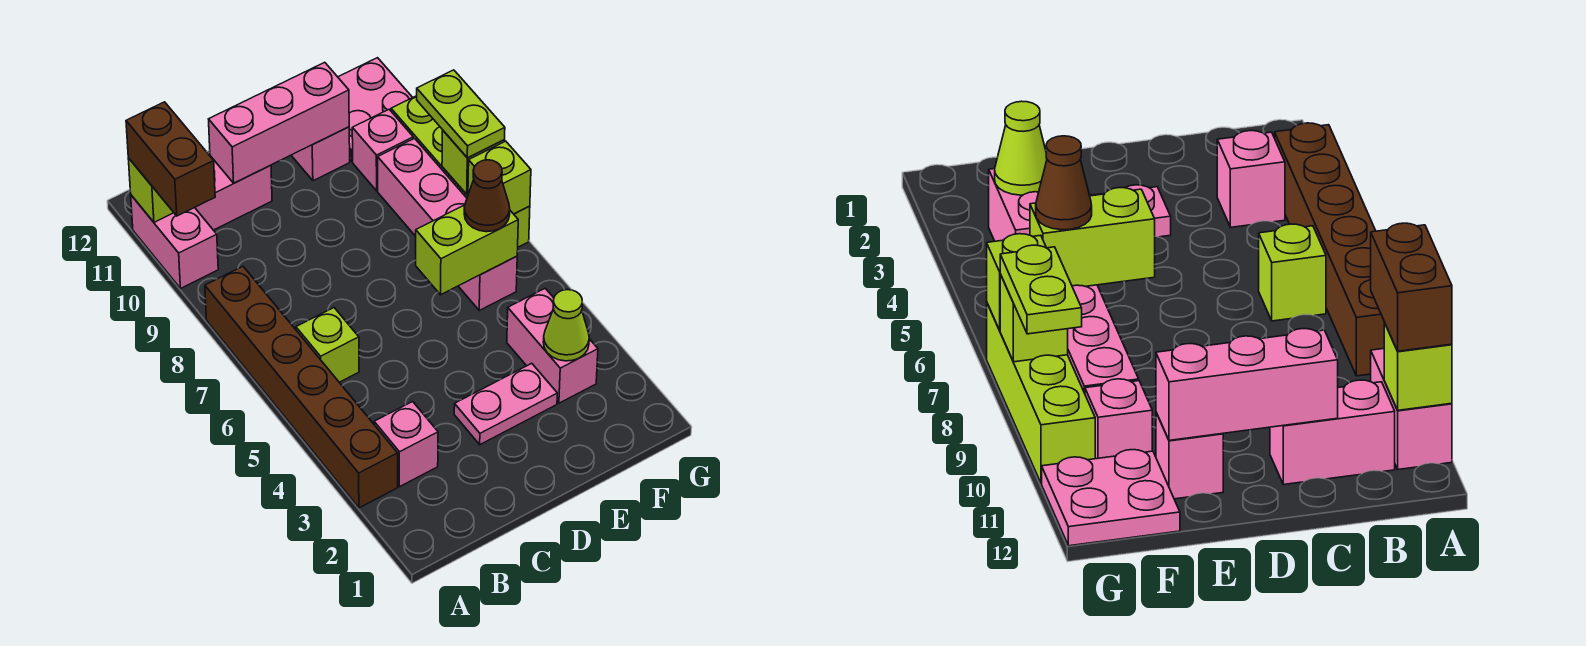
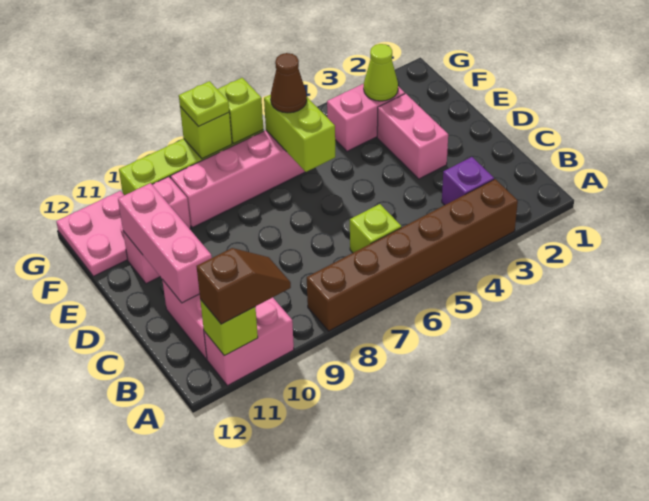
brown brick A10:A11 level 3 -> brown slope A10:A11 level 3 top 11
pink brick B3 level 1 -> purple brick B3 level 1
pink plate D3:E3 level 1 -> pink brick D3:E3 level 1
lime plate G8:G9 level 3 -> lime plate G8 level 3

